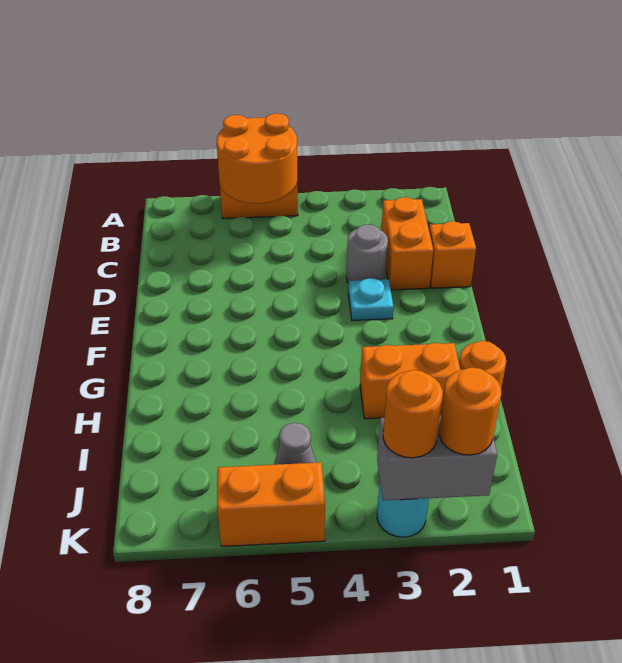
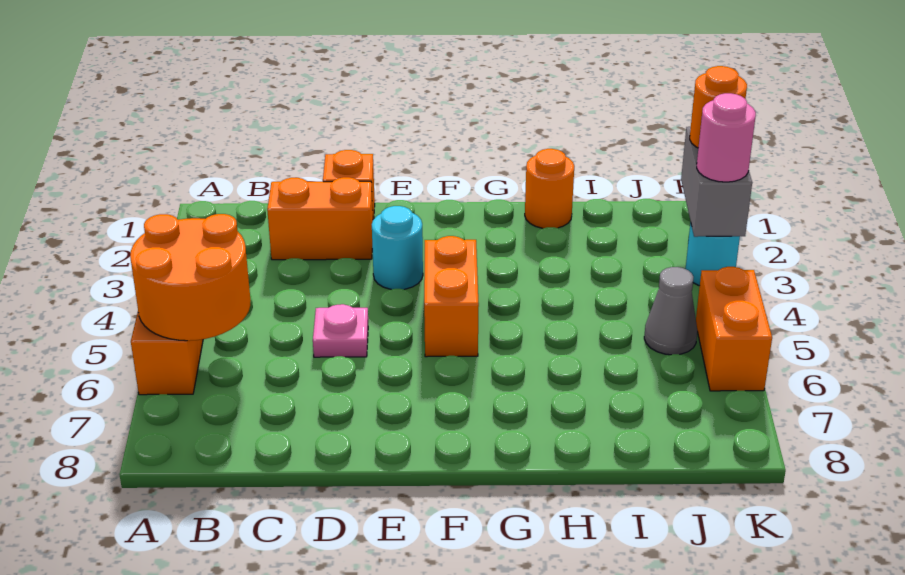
grey round brick D3 level 1 -> none
none -> pink plate D5 level 1
cyan plate E3 level 1 -> cyan round brick E3 level 1
orange brick H2:H3 level 1 -> orange brick F4:F5 level 1
orange round brick K3 level 3 -> pink round brick K3 level 3

